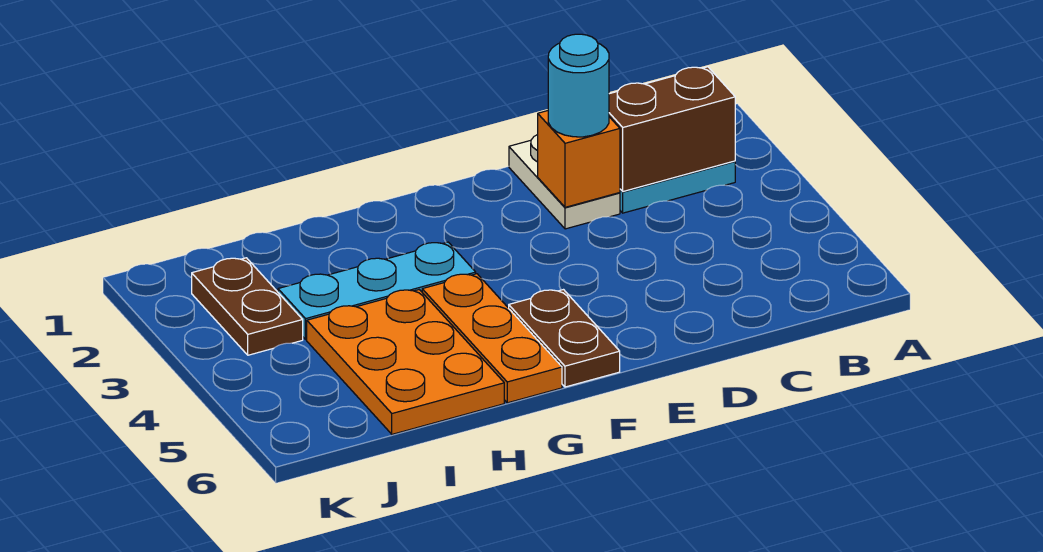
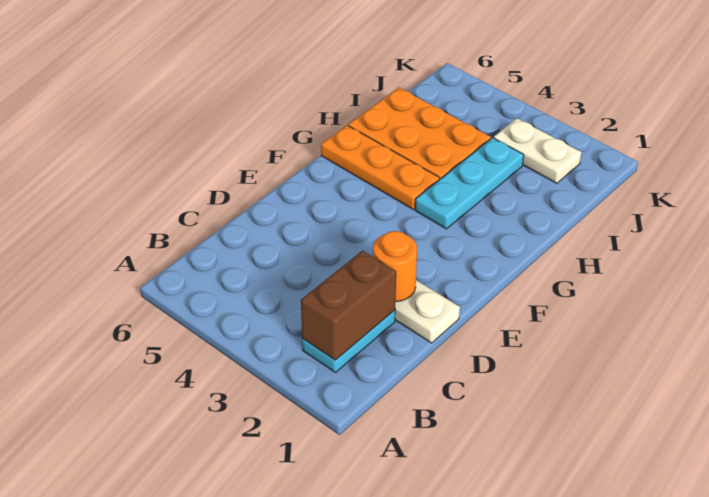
orange brick D2 level 2 -> orange round brick D2 level 2
cyan round brick D2 level 3 -> none
brown plate F5:F6 level 1 -> none
brown plate J2:J3 level 1 -> white plate J2:J3 level 1

